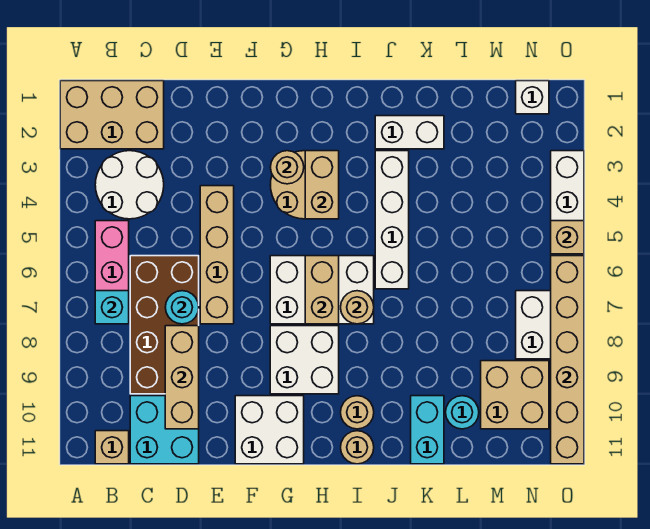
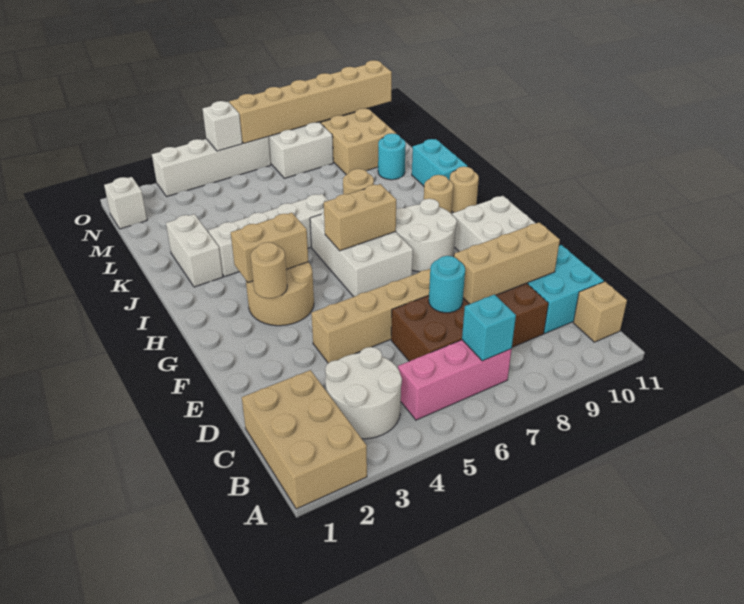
white brick G8:H9 level 1 -> white round brick G8:H9 level 1
cyan brick K10:K11 level 1 -> cyan brick J11:K11 level 1
tan brick O5 level 2 -> white brick O5 level 2

